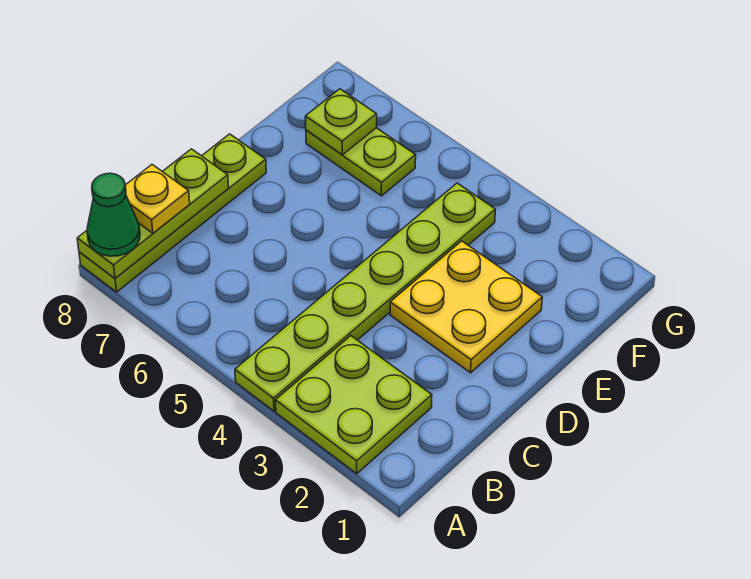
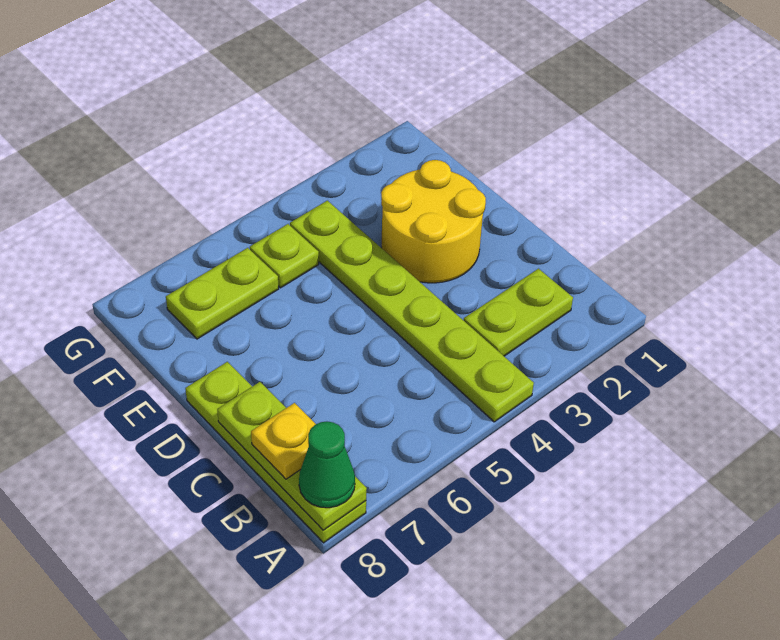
lime plate A2:B3 level 1 -> lime plate B2:B3 level 1
yellow plate D2:E3 level 1 -> yellow round brick D2:E3 level 1
lime plate F7 level 2 -> lime plate F5 level 1

